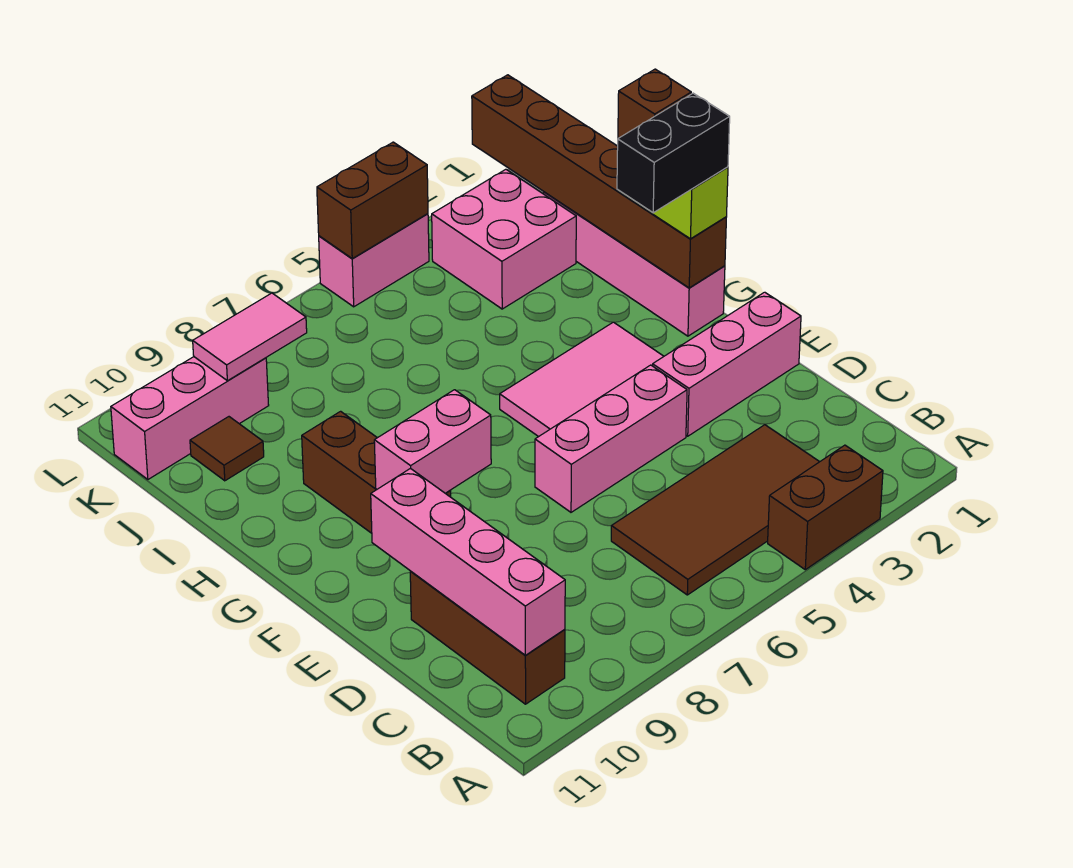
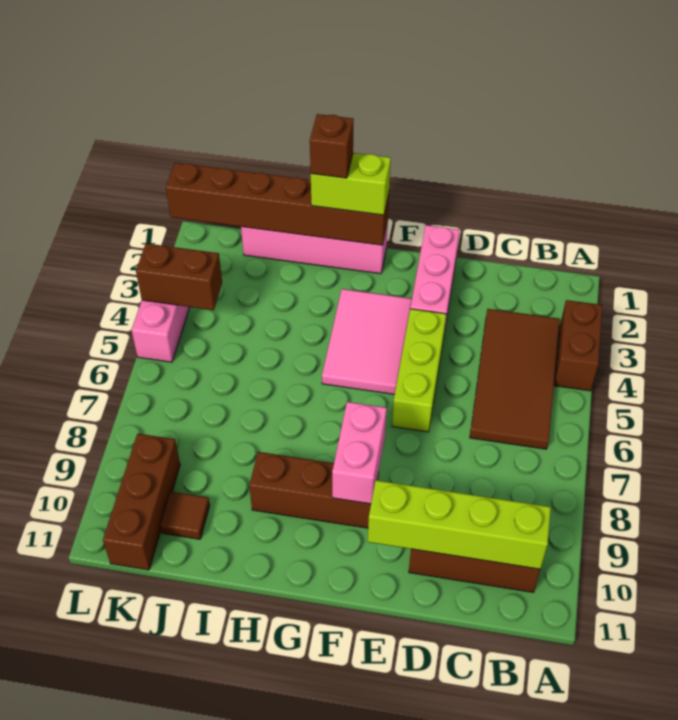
pink brick B10:E10 level 2 -> lime brick B10:E10 level 2
pink brick E4:E6 level 1 -> lime brick E4:E6 level 1
black brick G1:G2 level 4 -> none
pink brick J2:K3 level 1 -> none
pink tile K8:K9 level 2 -> none
pink brick K9:K11 level 1 -> brown brick K9:K11 level 1
brown brick L4:L5 level 2 -> brown brick K4:L4 level 2

